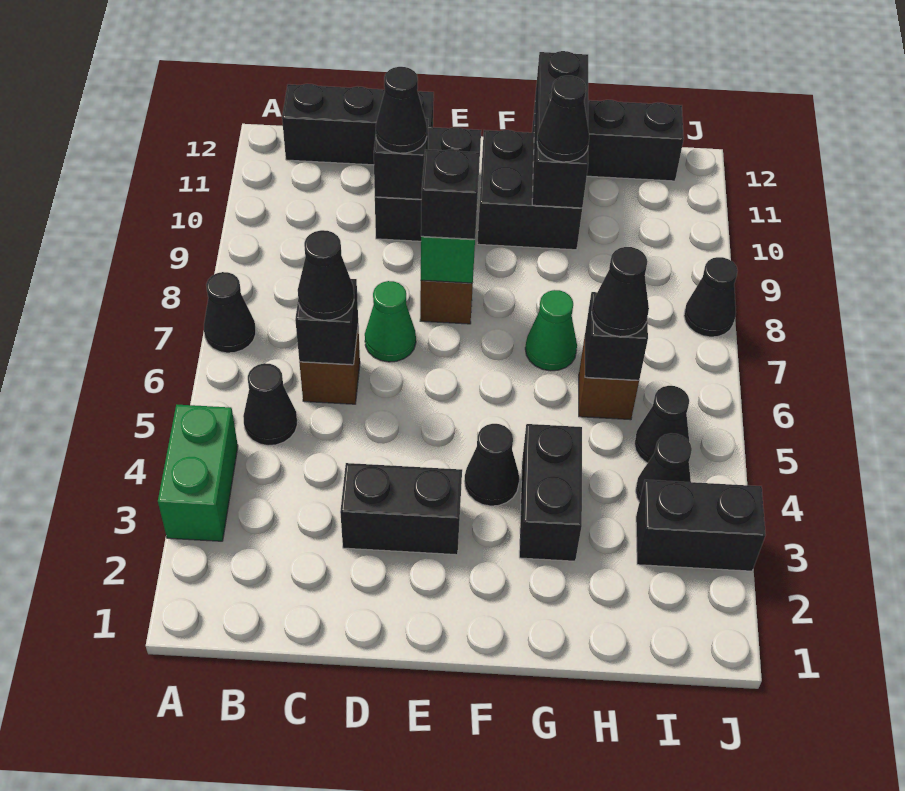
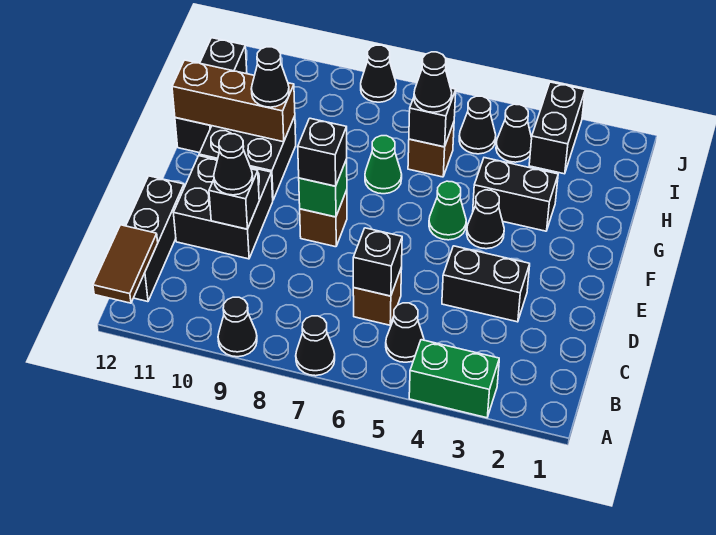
none -> brown tile A12:B12 level 2
black cone C6 level 3 -> black cone A9 level 1
black brick D3:E3 level 1 -> black brick D3:D4 level 1
green cone D7 level 1 -> green cone F5 level 1
black brick G10:G12 level 2 -> brown brick G10:G12 level 2

